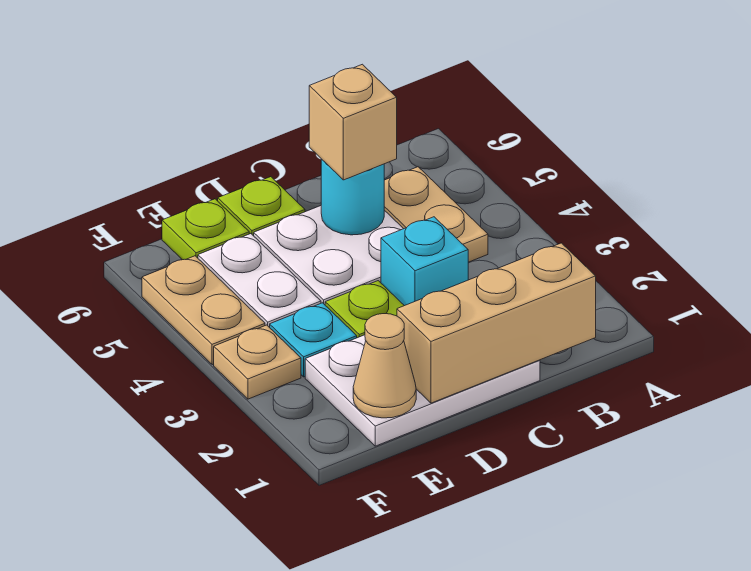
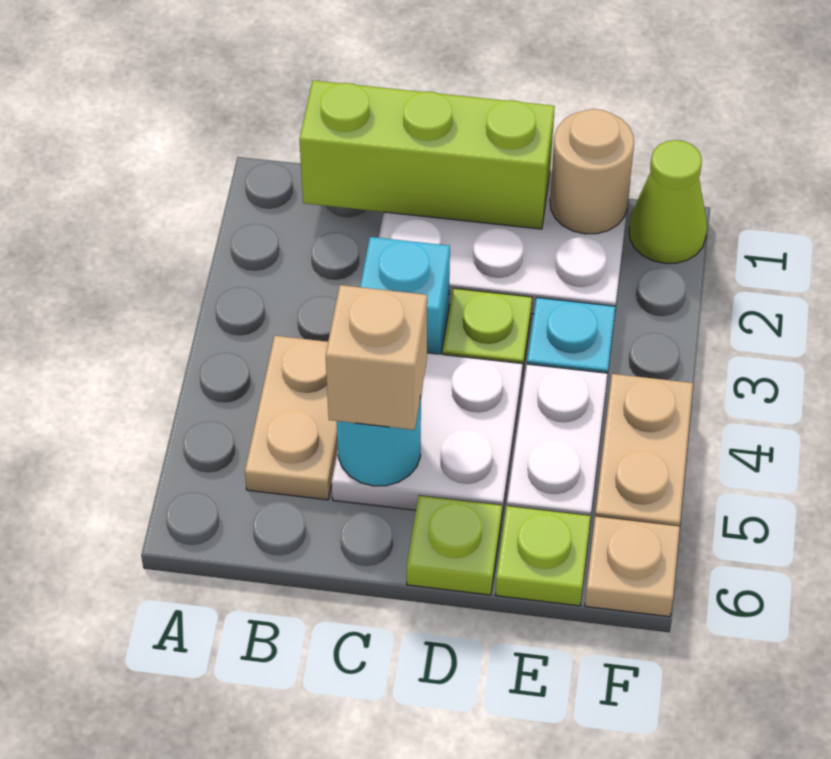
tan brick B1:D1 level 2 -> lime brick B1:D1 level 2
tan cone E1 level 2 -> tan round brick E1 level 2
none -> lime cone F1 level 1
tan plate F3 level 1 -> tan plate F6 level 1

